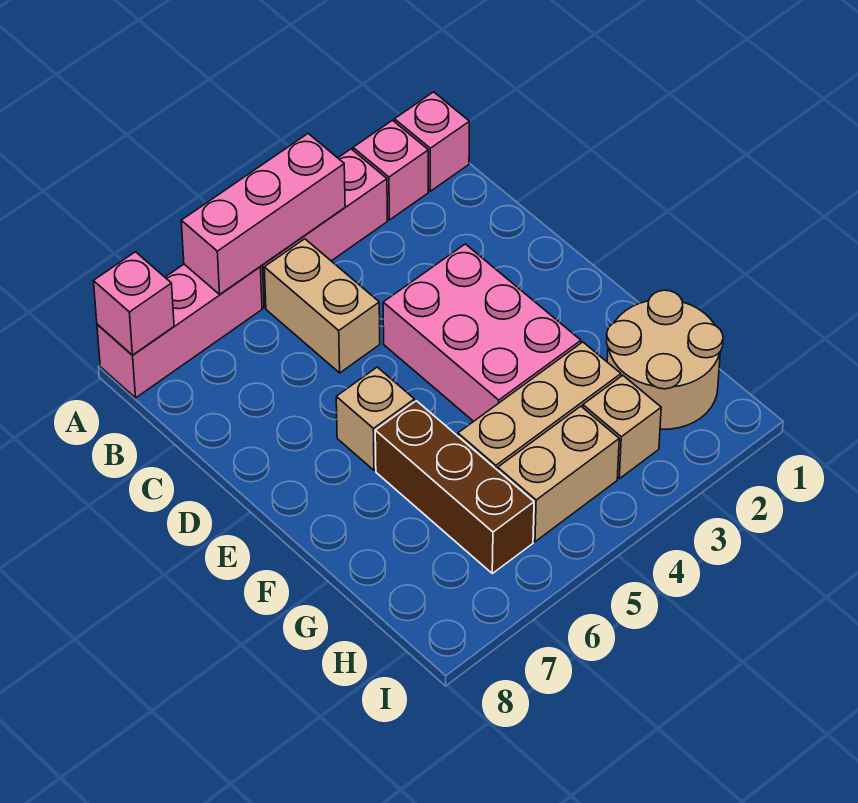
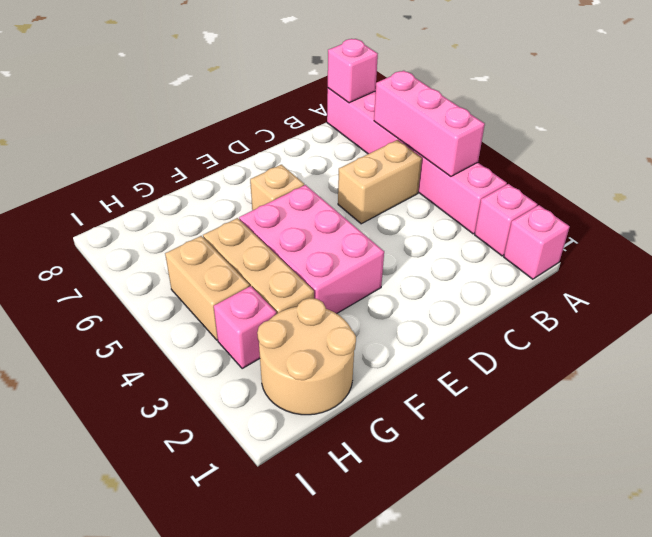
pink brick D3:F4 level 1 -> pink brick E3:F5 level 1
brown brick F6:H6 level 1 -> none
tan brick H3 level 1 -> pink brick H3 level 1

